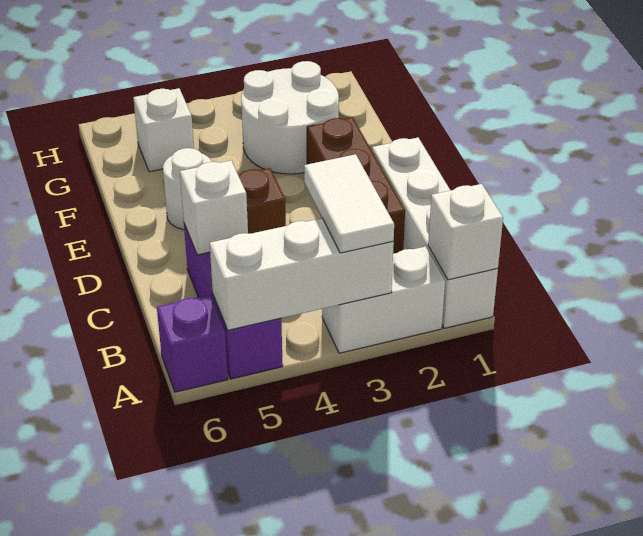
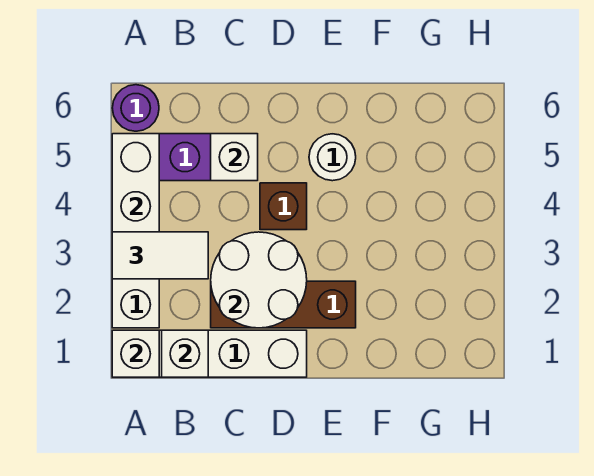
purple brick A6 level 1 -> purple round brick A6 level 1
white round brick F2:G3 level 1 -> white round brick C2:D3 level 2
white brick G5 level 1 -> white brick B1 level 2

